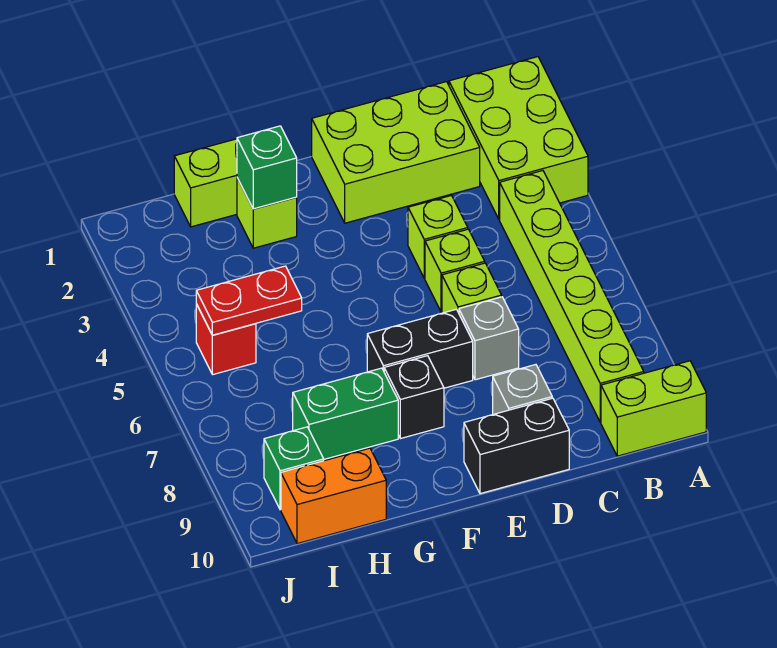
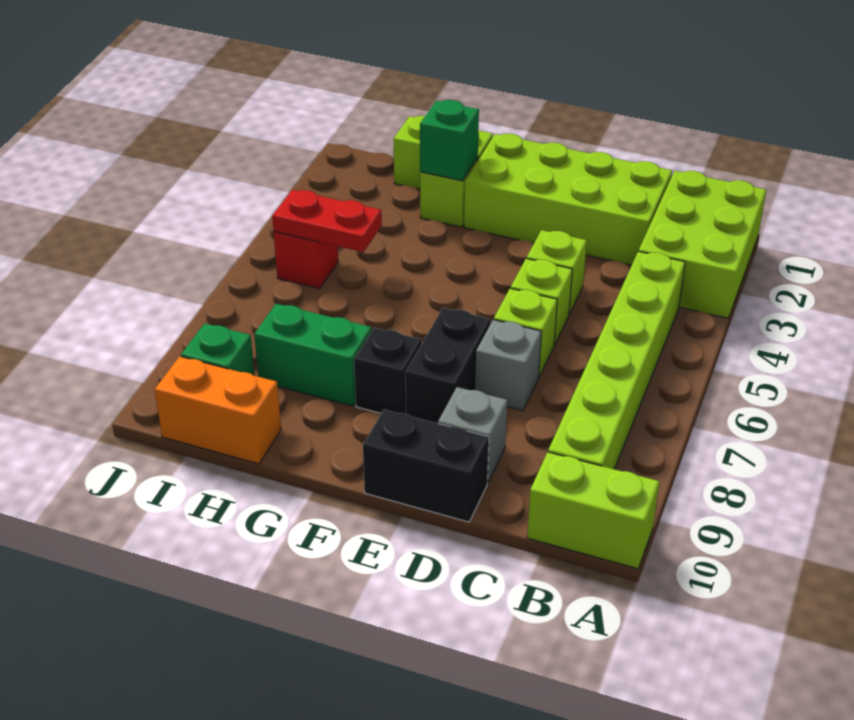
lime brick C1:E2 level 1 -> lime brick C1:F2 level 1
black brick E7:F7 level 1 -> black brick E7:E8 level 1

